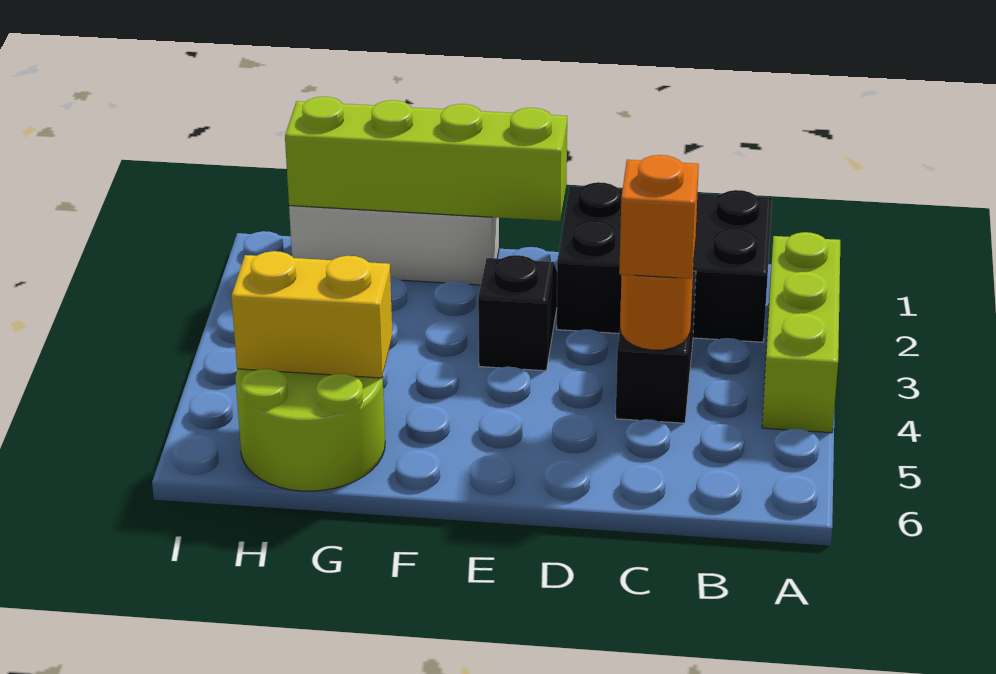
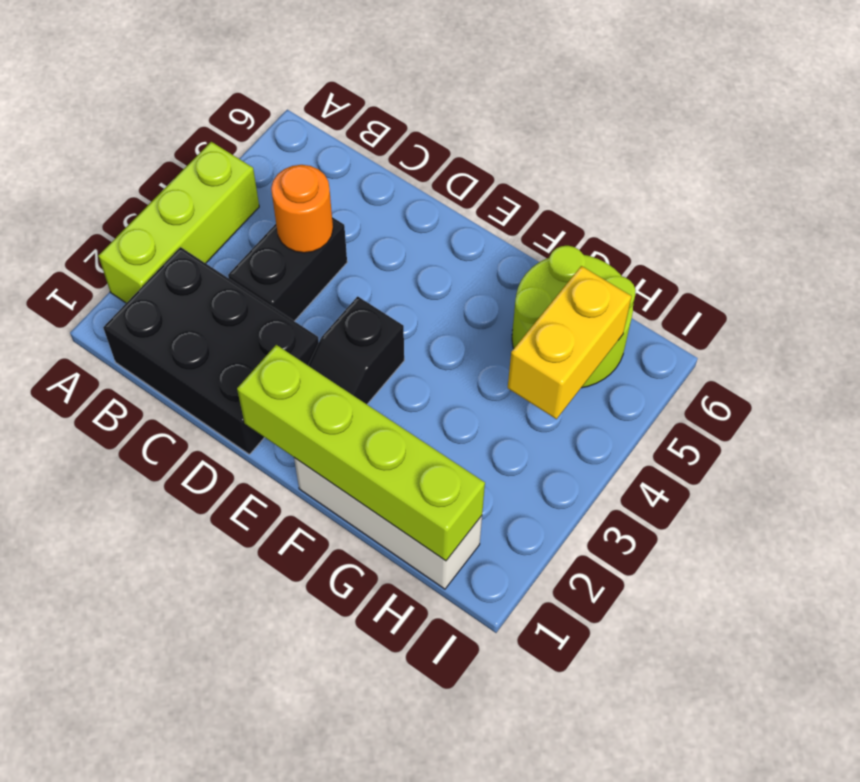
orange brick C4 level 3 -> none
yellow brick G5:H5 level 2 -> yellow brick H4:H5 level 2

